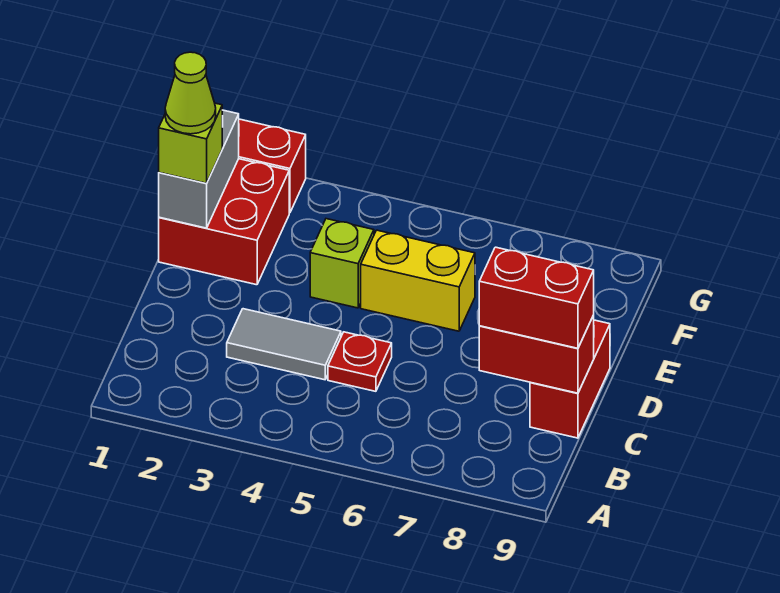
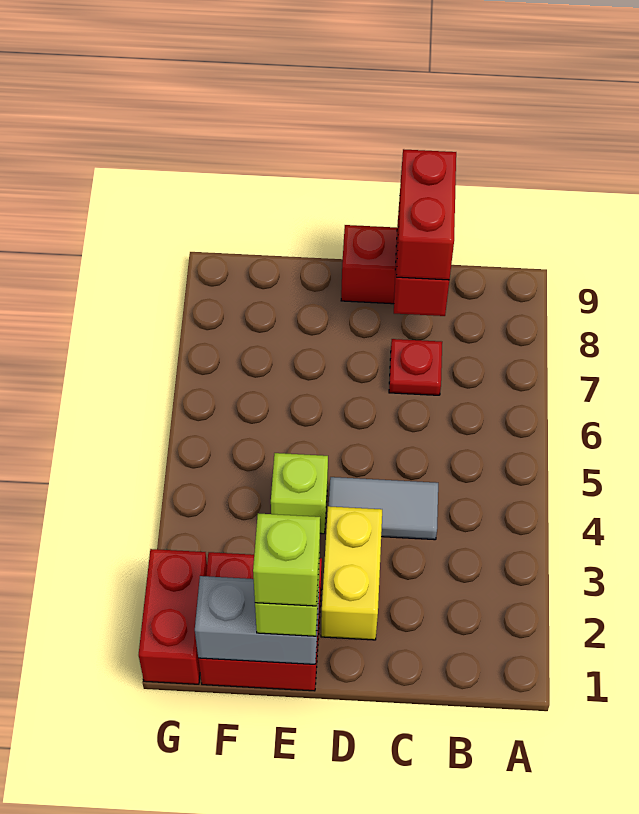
grey tile C3:C4 level 1 -> grey tile C4:D4 level 1
red plate C5 level 1 -> red plate C7 level 1
lime cone E1 level 4 -> lime brick E1 level 4
yellow brick E5:E6 level 1 -> yellow brick D2:D3 level 1

